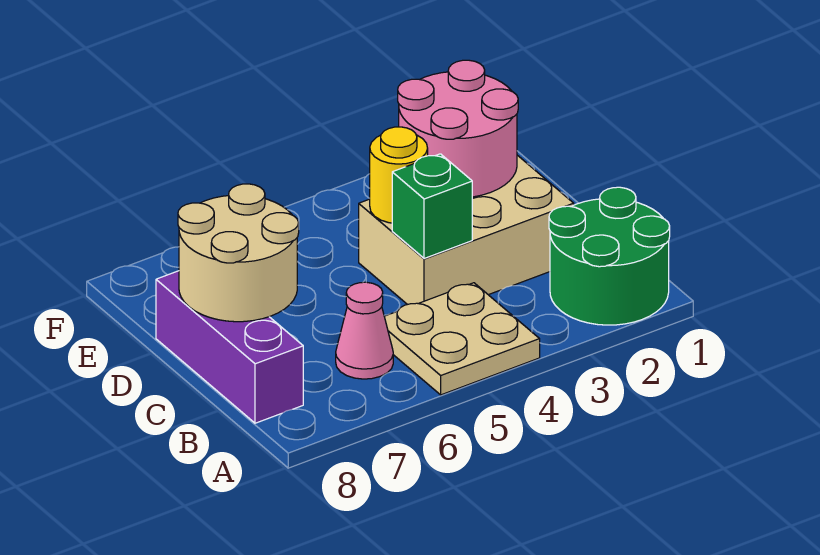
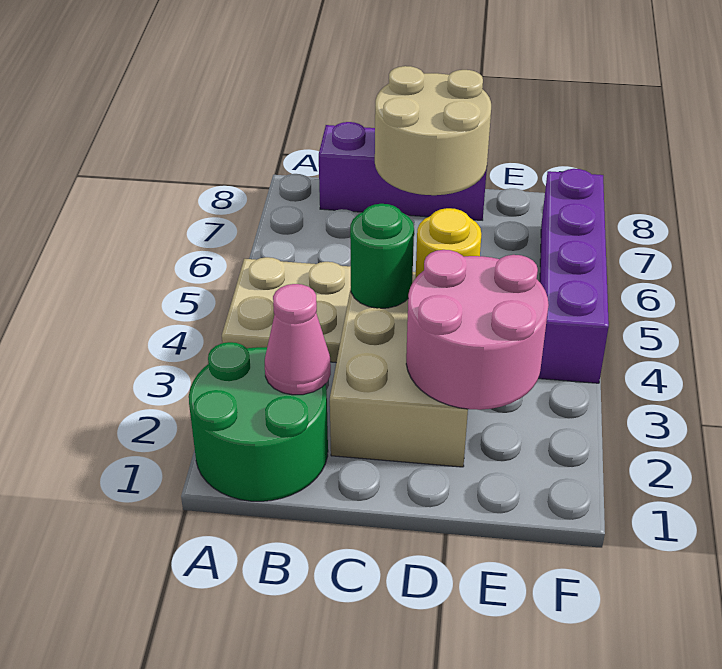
pink cone B6 level 1 -> pink cone B2 level 2
green brick C4 level 2 -> green round brick C4 level 2
none -> purple brick F4:F7 level 1

